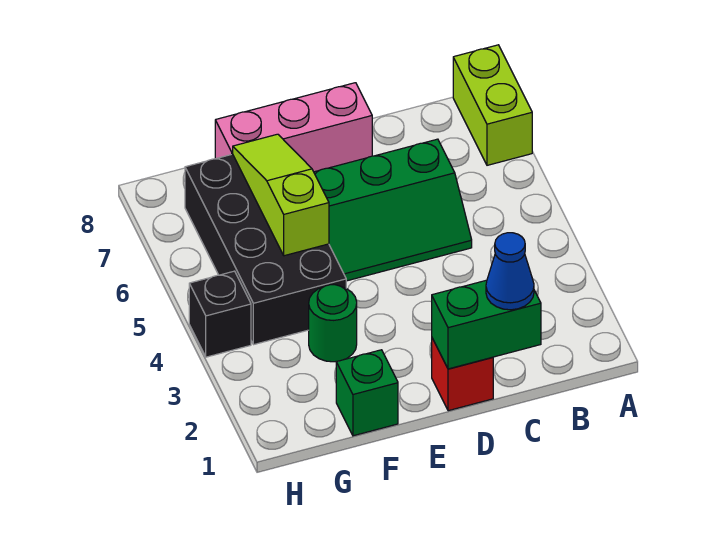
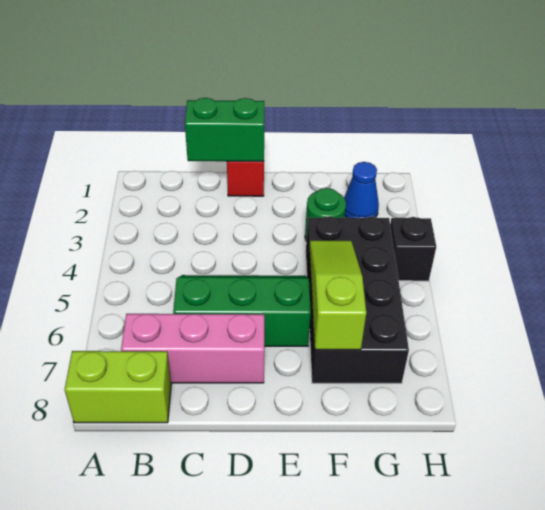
lime brick A7:A8 level 1 -> lime brick A8:B8 level 1
blue cone C1 level 3 -> blue cone G2 level 1
pink brick D8:F8 level 1 -> pink brick B7:D7 level 1
green brick F1 level 1 -> none
lime slope F5:F7 level 2 top 5 -> lime slope F5:F7 level 2 top 7

